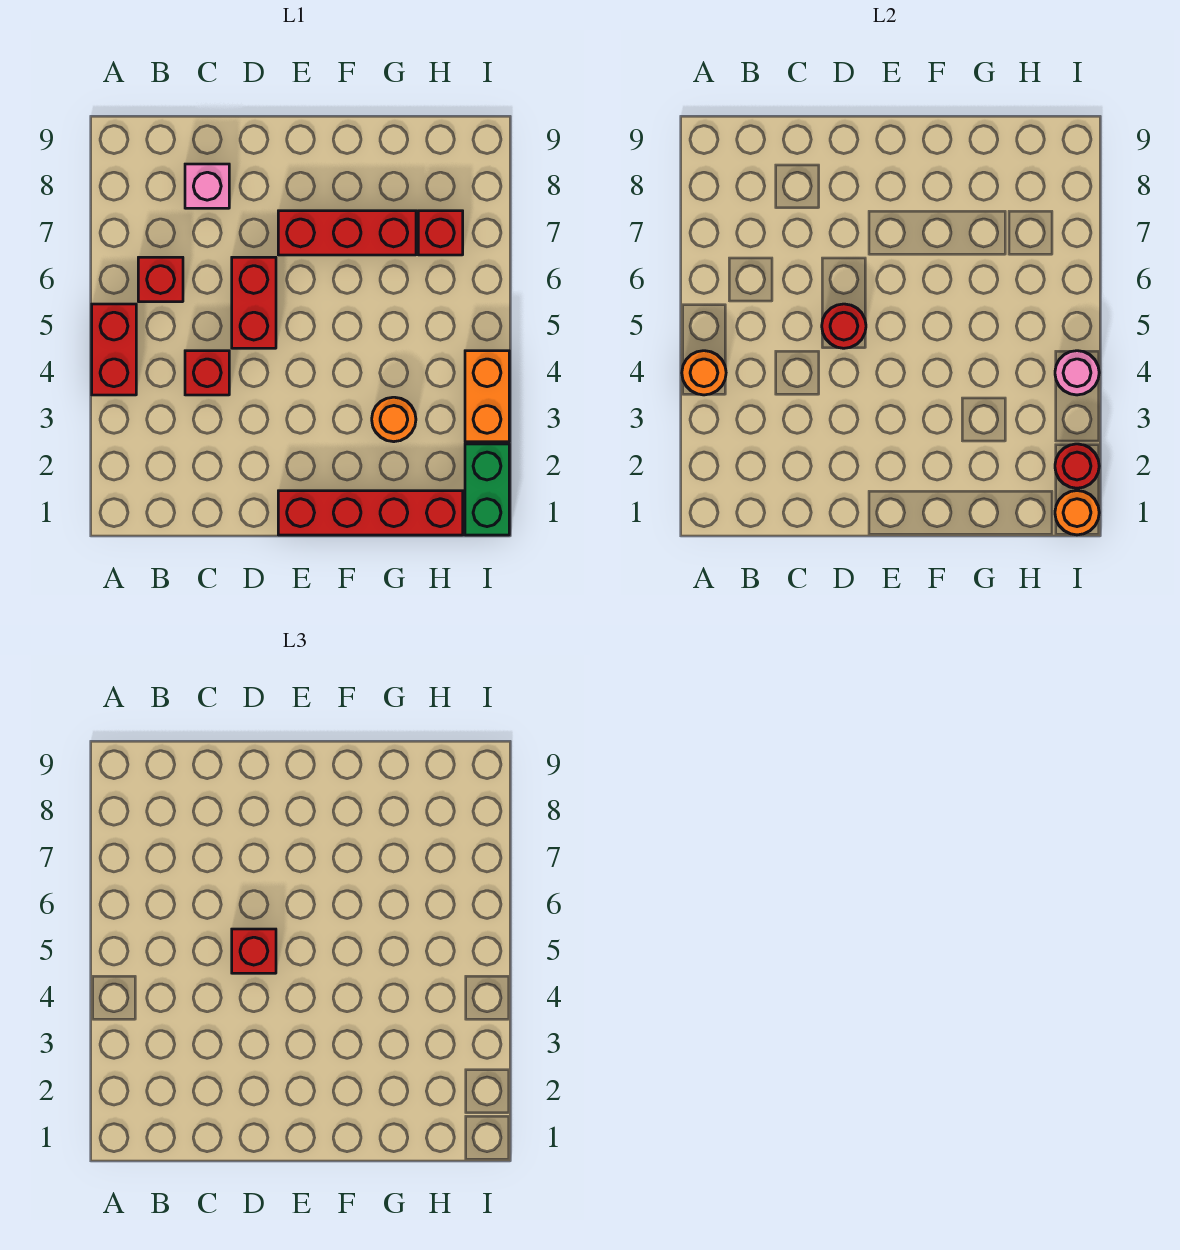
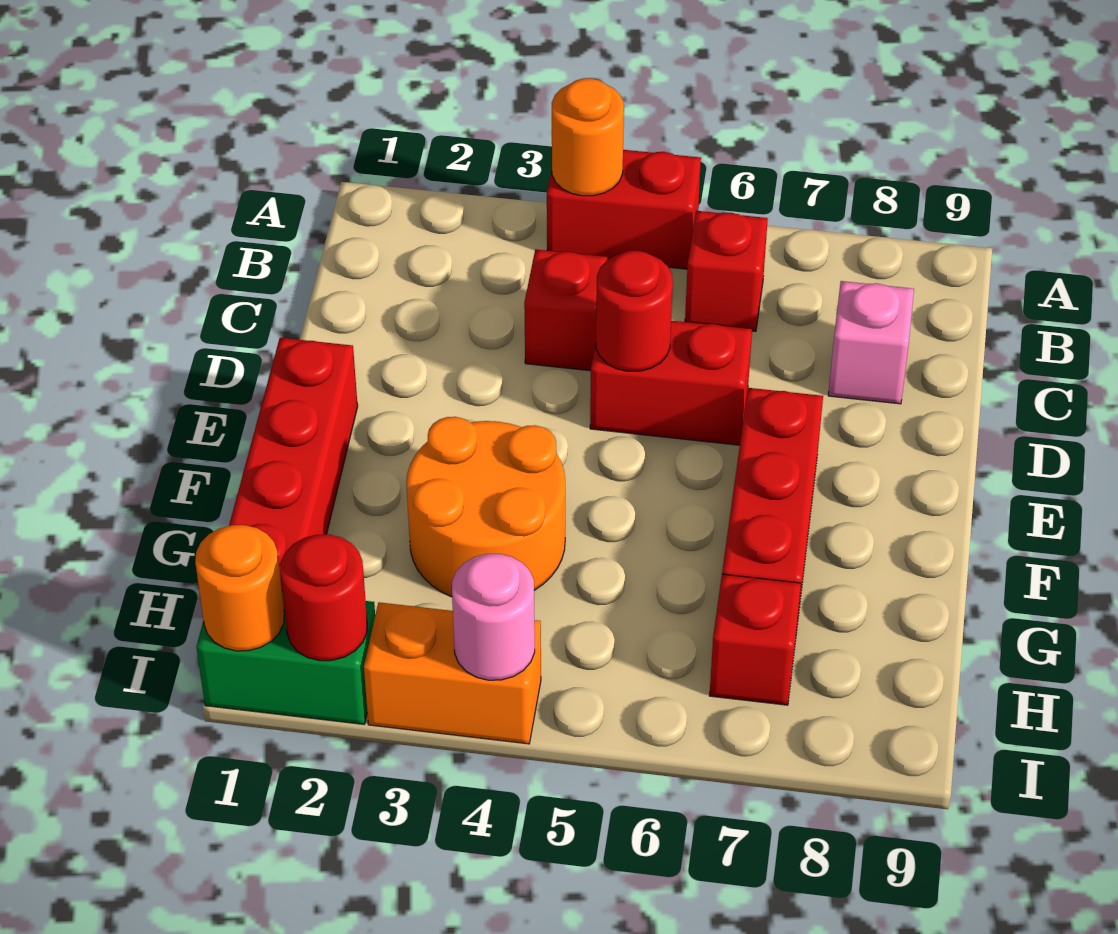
red brick D5 level 3 -> none
orange round brick G3 level 1 -> orange round brick F3:G4 level 1

